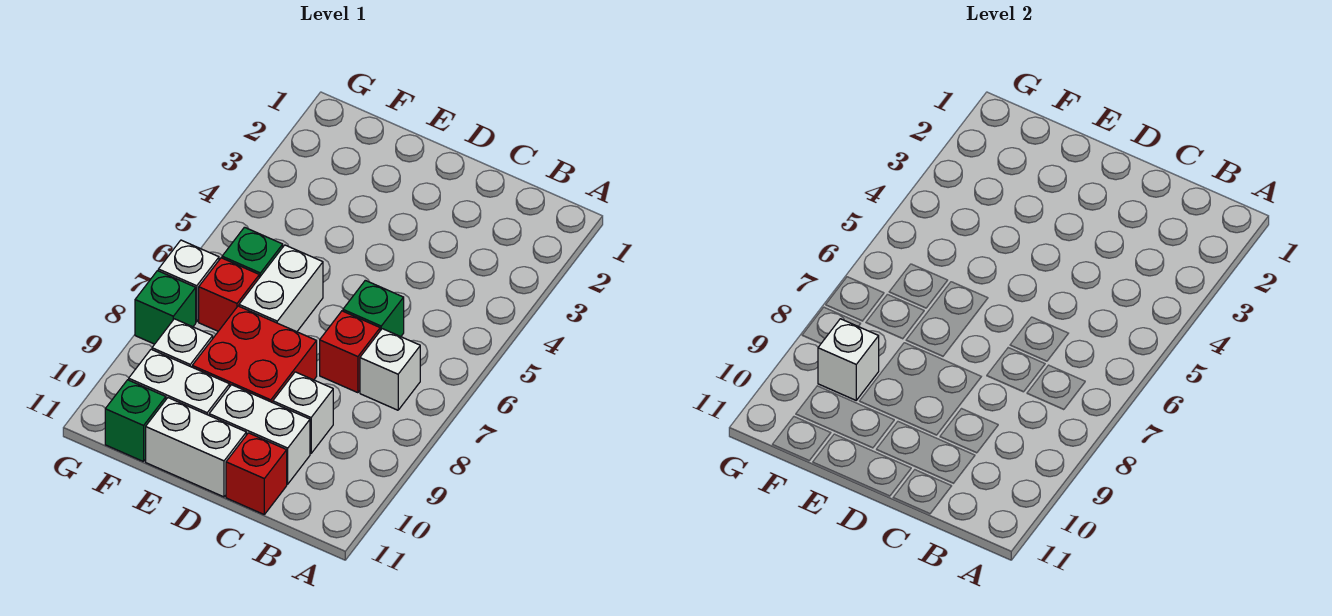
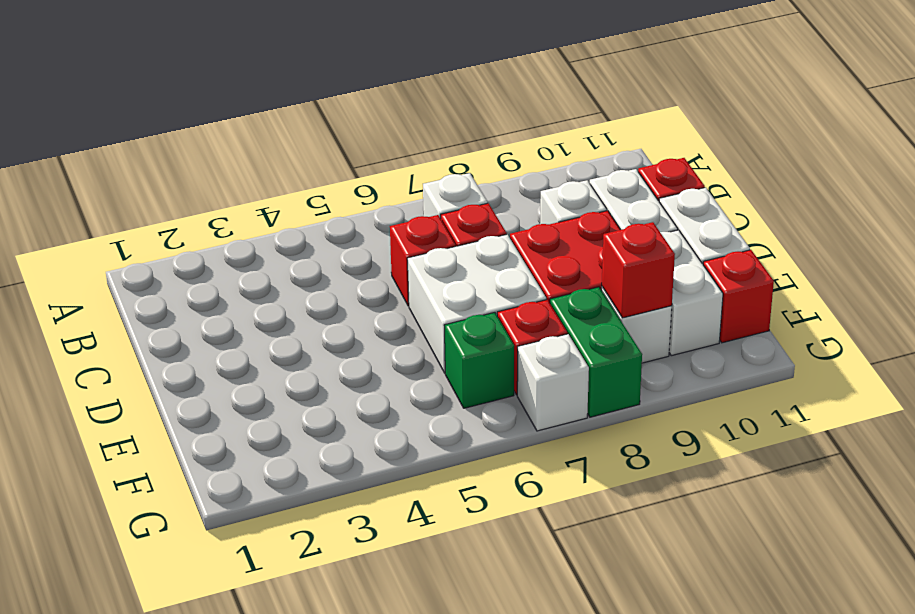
green brick C6 level 1 -> red brick C6 level 1
white brick E6:E7 level 1 -> white brick D6:E7 level 1
white brick F9 level 2 -> red brick F9 level 2
green brick F11 level 1 -> red brick F11 level 1
green brick G8 level 1 -> green brick F8:G8 level 1

